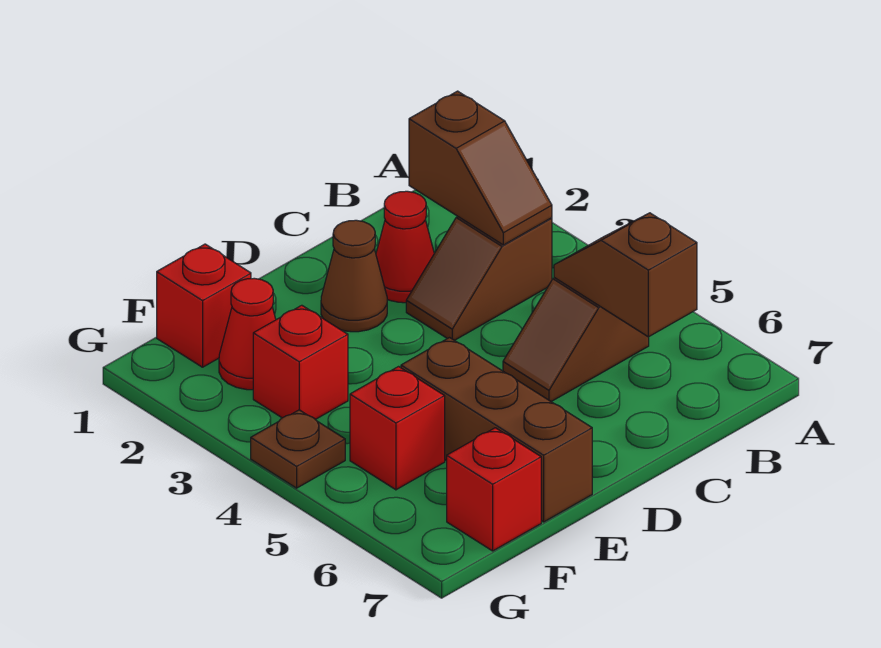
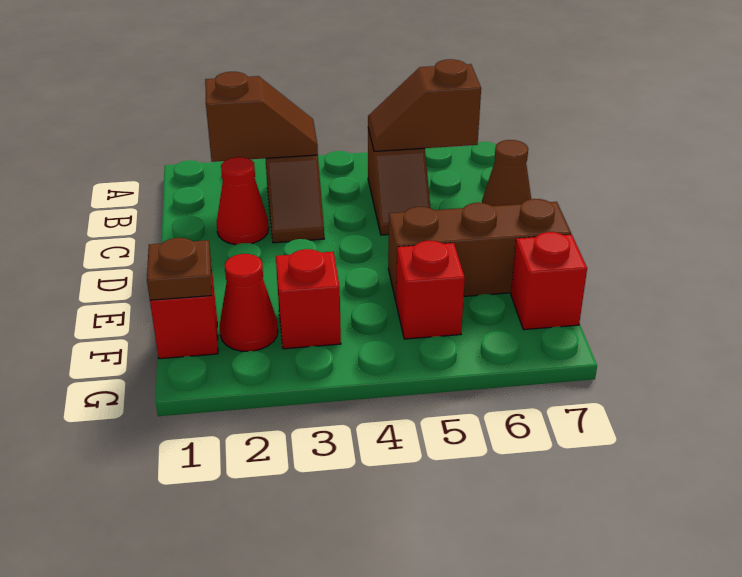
brown cone D2 level 1 -> brown cone C7 level 1
brown plate G4 level 1 -> brown plate F1 level 2

